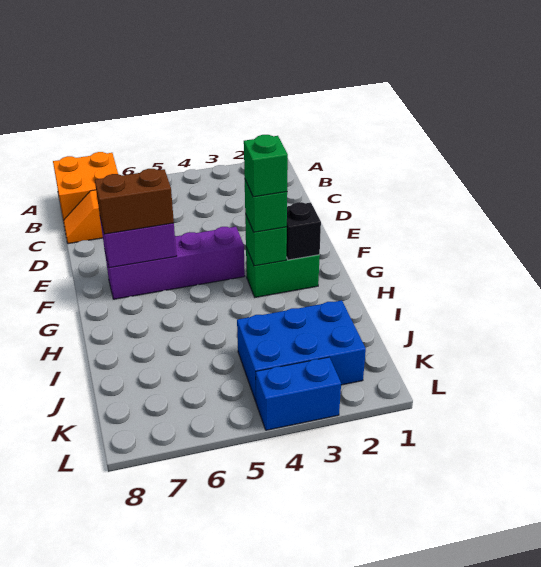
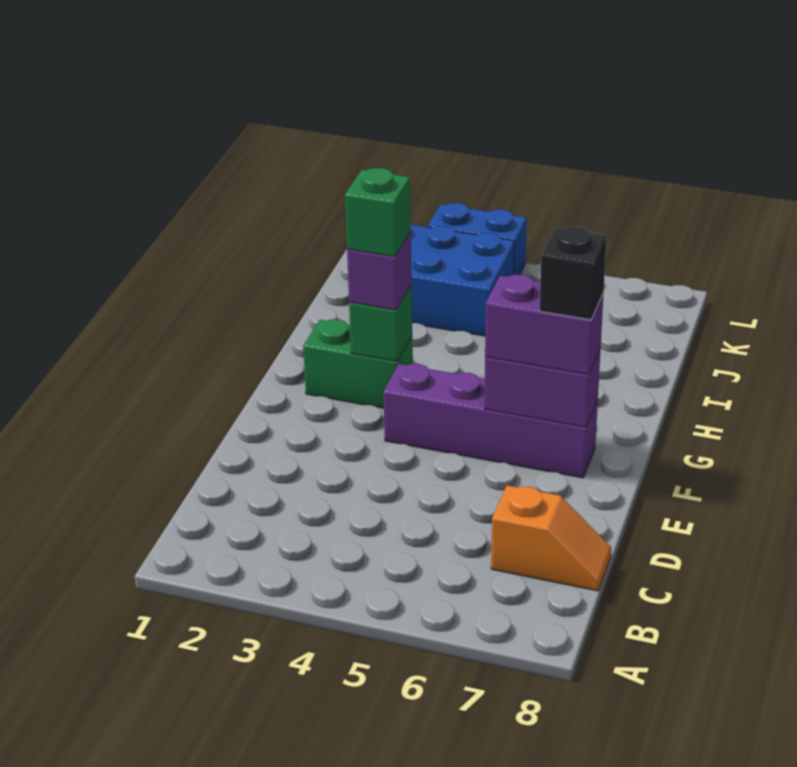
orange brick A7:B8 level 1 -> none
brown brick F6:F7 level 3 -> purple brick F6:F7 level 3
black brick G2 level 2 -> black brick F7 level 4
green brick G3 level 3 -> purple brick G3 level 3

